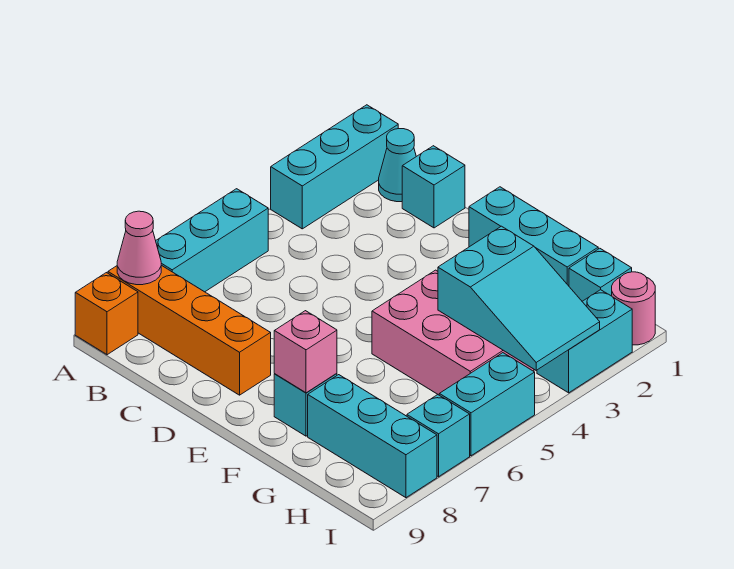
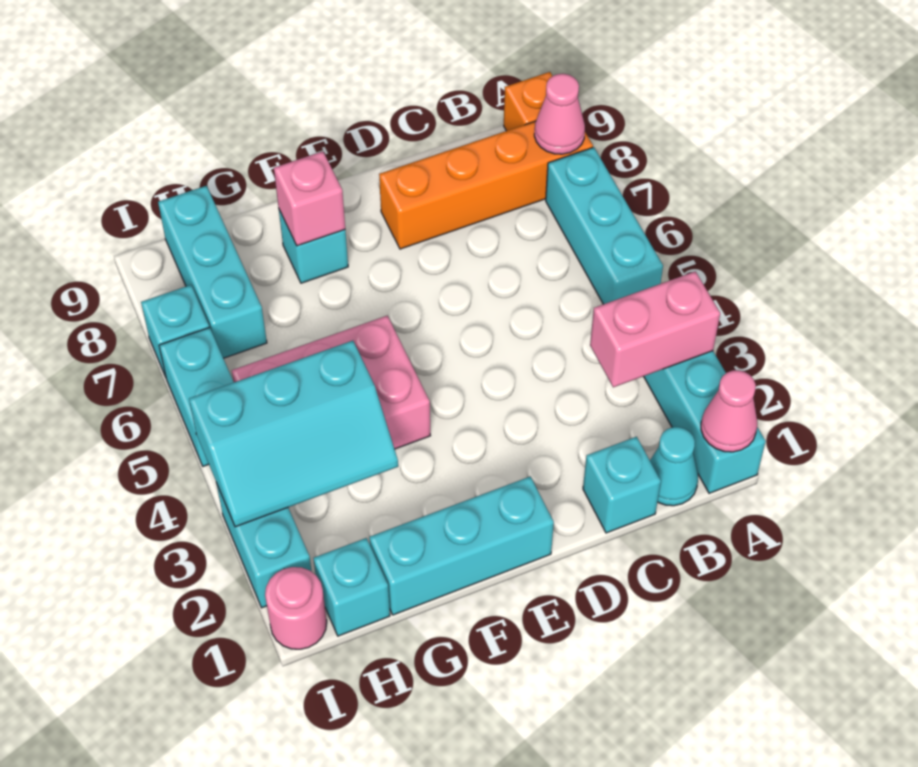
none -> pink cone A1 level 2
none -> pink brick A3:B3 level 2
cyan slope G3:I4 level 2 top G -> cyan slope G3:I4 level 2 top 4
cyan brick G8:I8 level 1 -> cyan brick H7:H9 level 1

